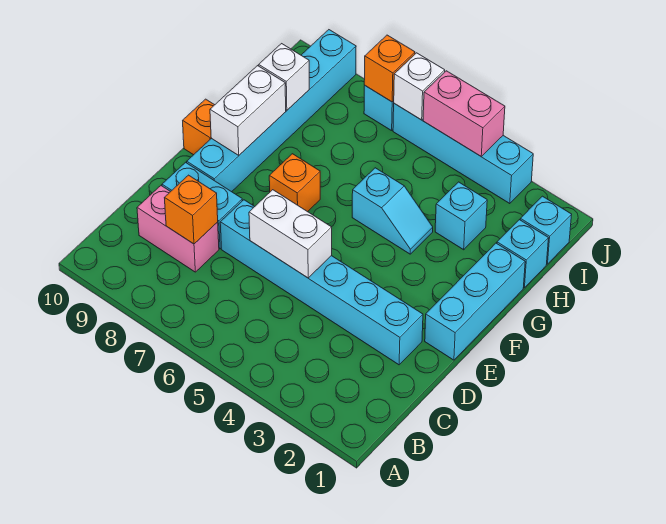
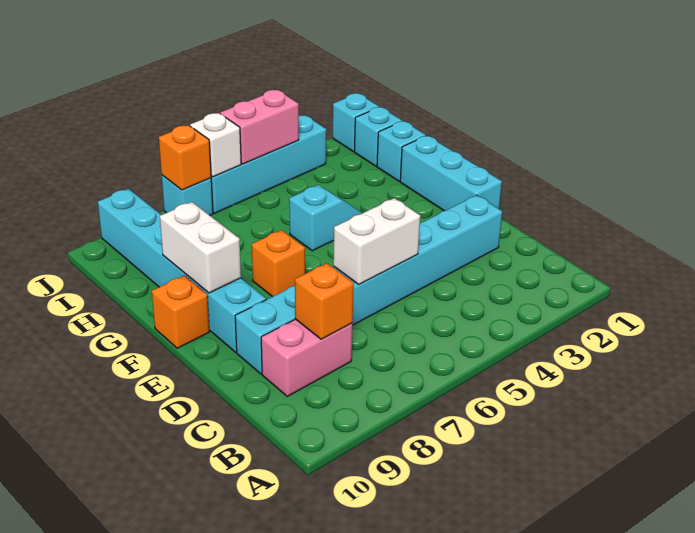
cyan brick H3 level 1 -> cyan brick J1 level 1
white brick H9 level 2 -> none

